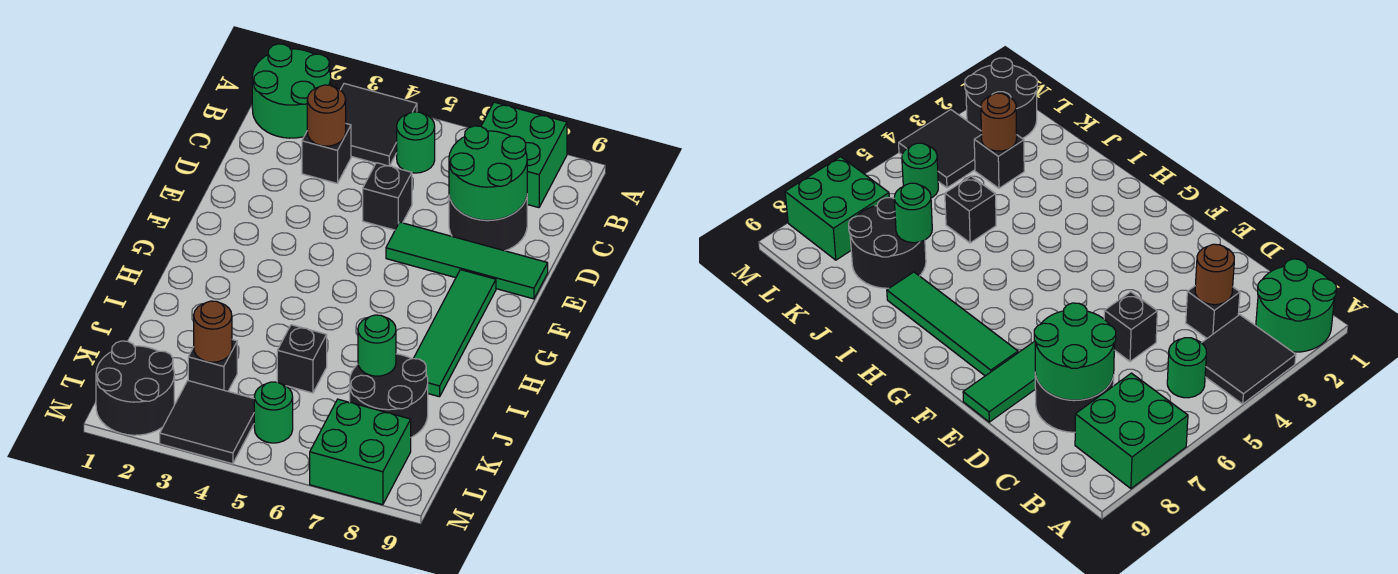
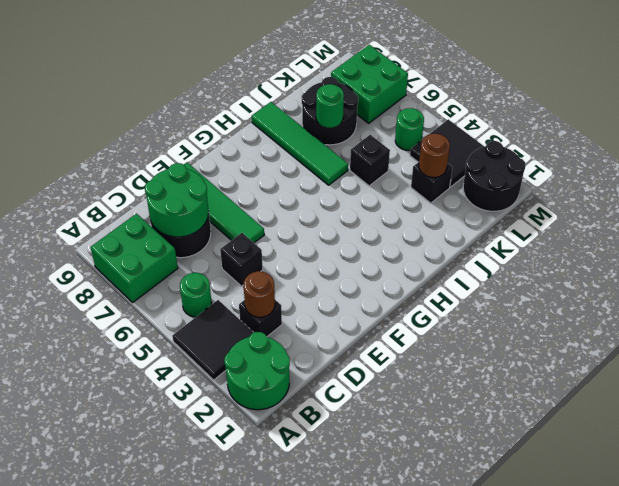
green tile F8:I8 level 1 -> green tile I6:I9 level 1

